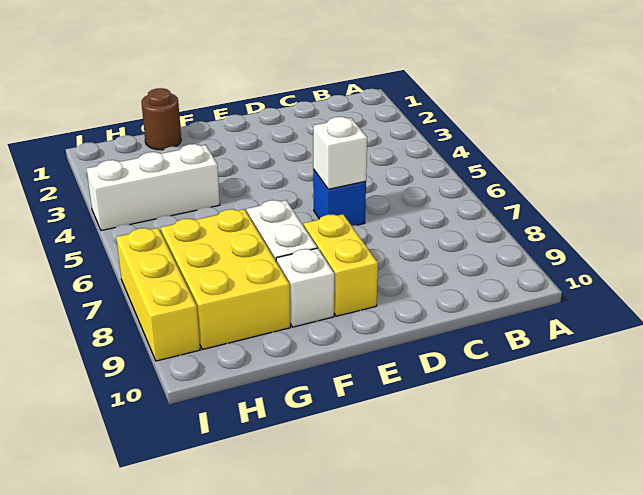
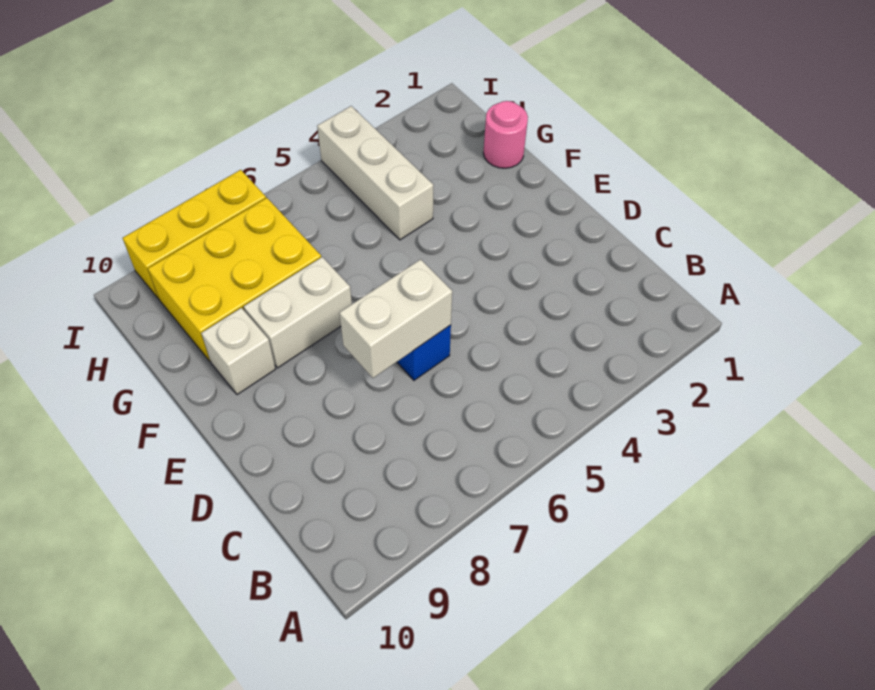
white brick D6 level 2 -> white brick D6:D7 level 2
yellow brick E8:E9 level 1 -> none
brown round brick G1 level 1 -> pink round brick G1 level 1

